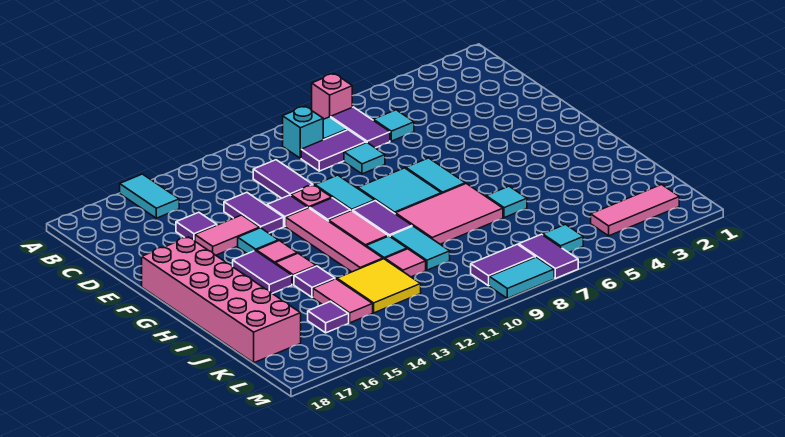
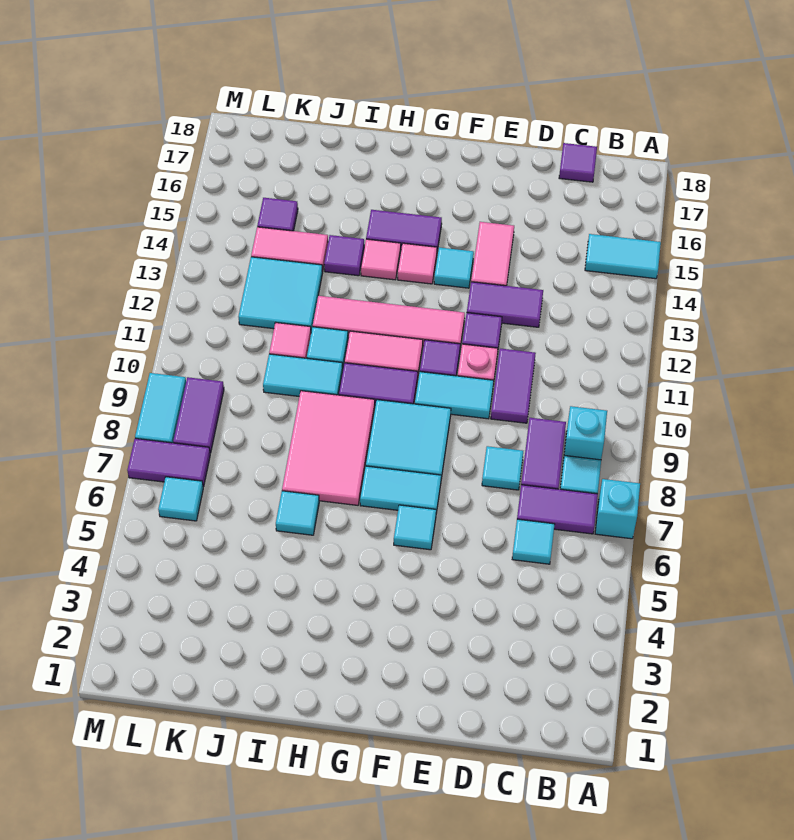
pink brick A7 level 1 -> cyan brick A7 level 1
purple tile C11:D11 level 1 -> purple tile D10:D11 level 1
purple tile D15 level 1 -> purple tile C18 level 1
none -> cyan tile F6 level 1
pink brick F17:K18 level 1 -> none
yellow tile J12:K13 level 1 -> cyan tile J12:K13 level 1
pink tile L2:L4 level 1 -> none

